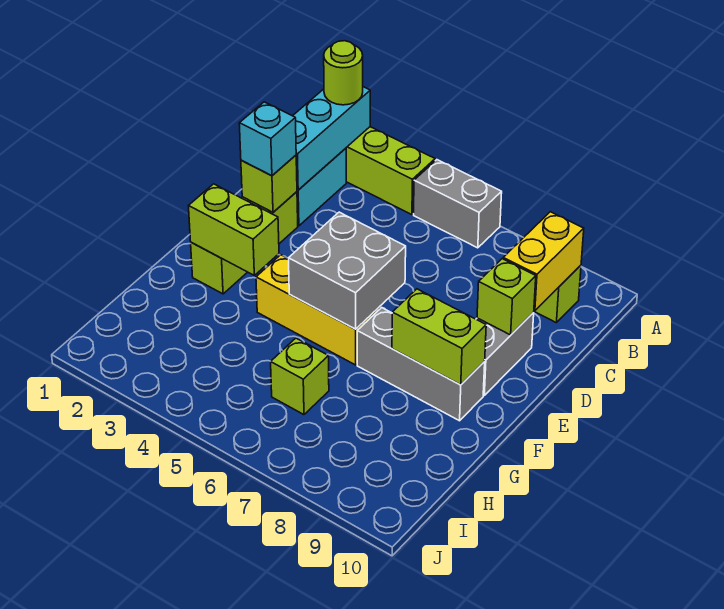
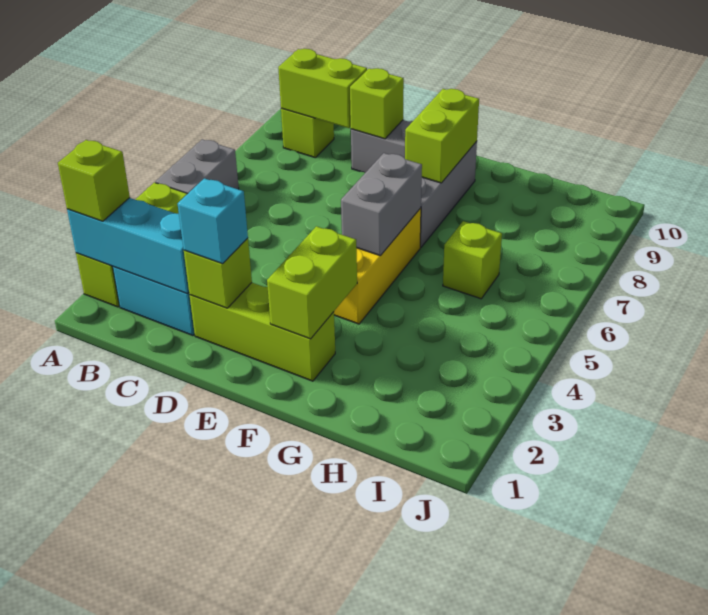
lime round brick A2 level 3 -> lime brick A2 level 3
yellow brick B9:C9 level 2 -> lime brick B9:C9 level 2
grey brick E5:F6 level 2 -> grey brick F5:F6 level 2

